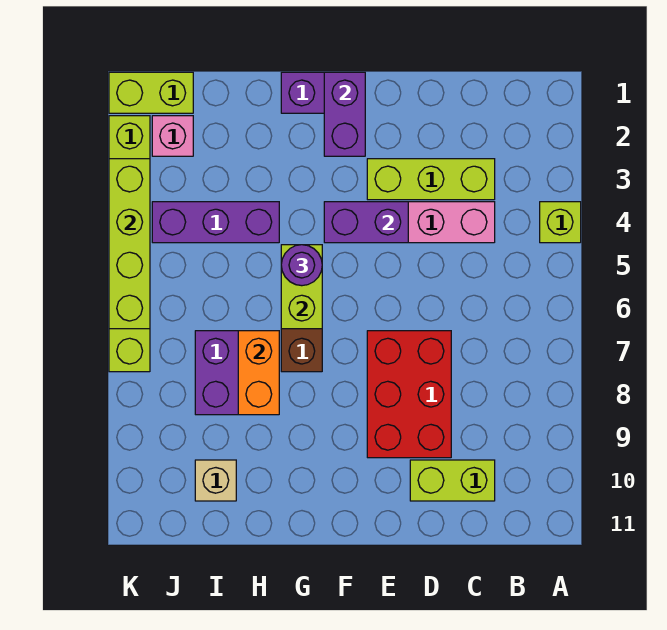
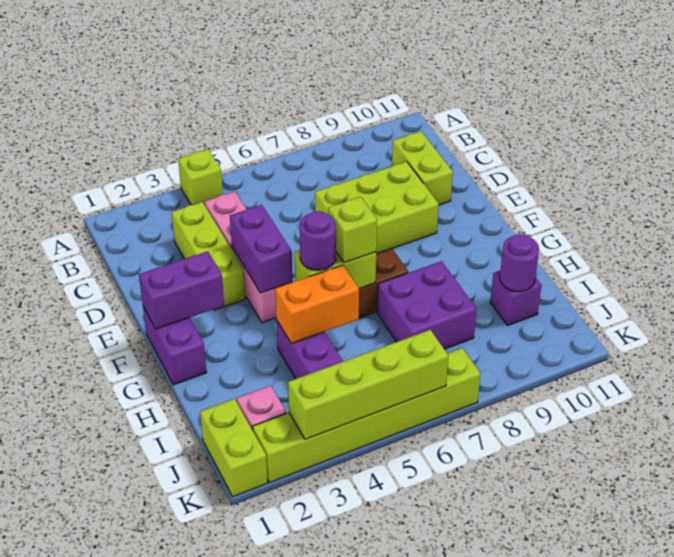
red brick D7:E9 level 1 -> lime brick D7:E9 level 1
none -> lime brick G6 level 3
orange brick H7:H8 level 2 -> orange brick H4:H5 level 2
tan brick I10 level 1 -> purple brick I10 level 1
none -> purple round brick I10 level 2

